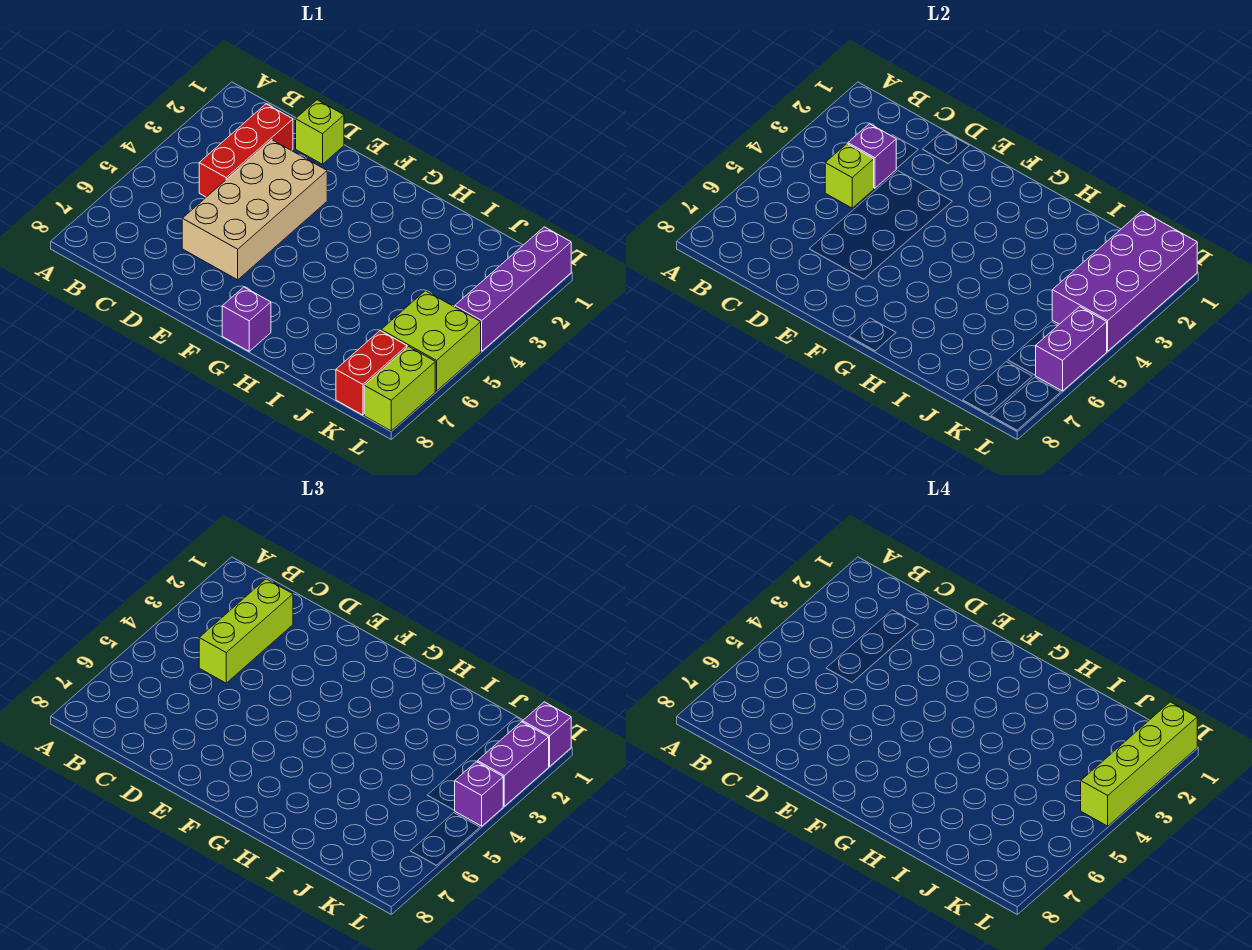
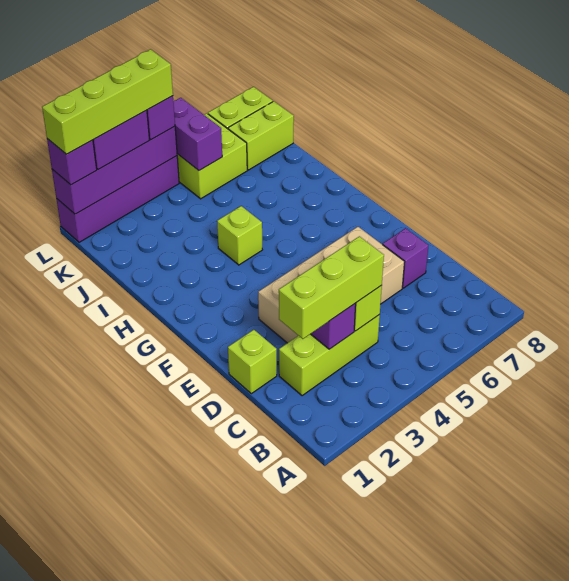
red brick C2:C4 level 1 -> lime brick C2:C4 level 1
purple brick G8 level 1 -> purple brick D7 level 1
none -> lime brick H4 level 1
purple brick K1:L4 level 2 -> purple brick L1:L4 level 2
red brick K7:K8 level 1 -> lime brick K7:K8 level 1
purple brick L5:L6 level 2 -> purple brick K5:L5 level 2

